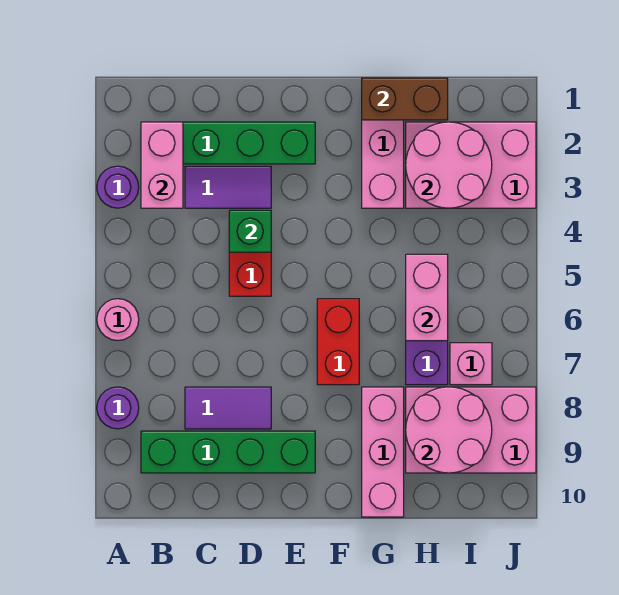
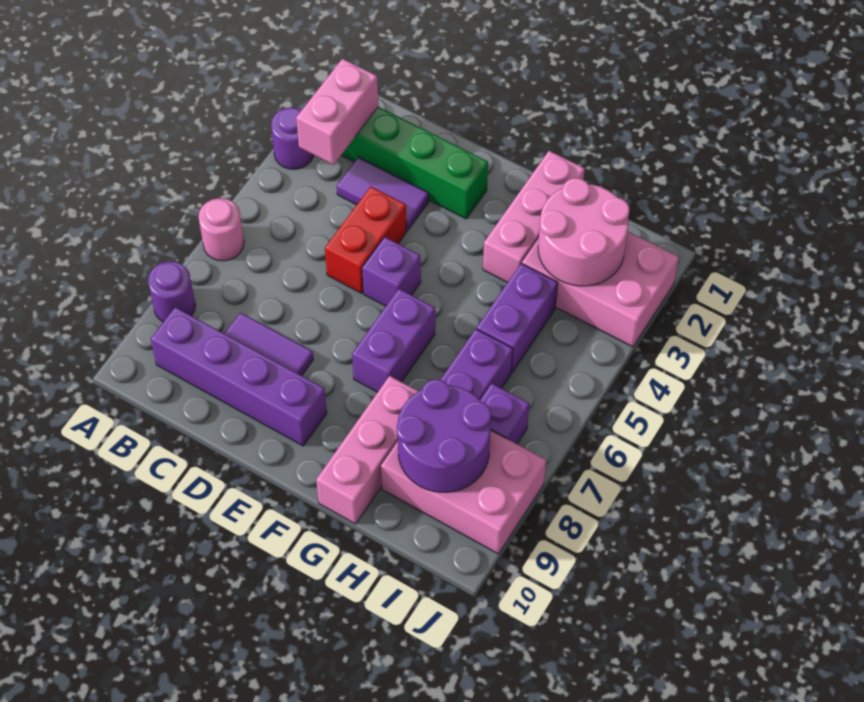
green brick B9:E9 level 1 -> purple brick B9:E9 level 1
green brick D4 level 2 -> none
none -> purple brick E5 level 1
red brick F6:F7 level 1 -> purple brick F6:F7 level 1
brown brick G1:H1 level 2 -> none
none -> purple brick H4:H5 level 1
pink brick H5:H6 level 2 -> none
pink round brick H8:I9 level 2 -> purple round brick H8:I9 level 2
pink brick I7 level 1 -> purple brick I7 level 1

